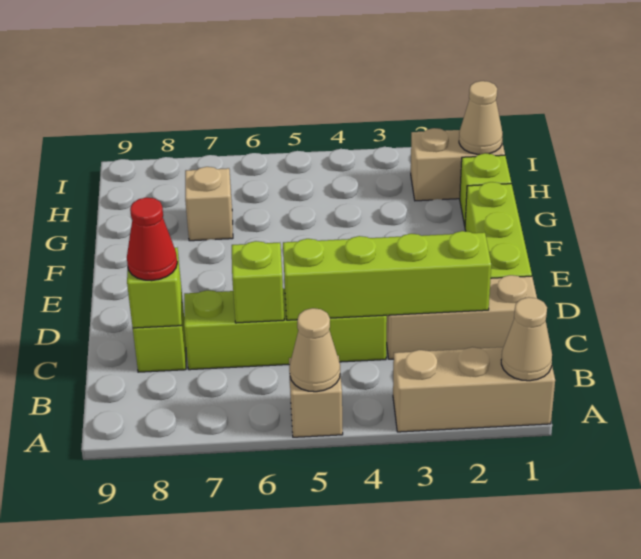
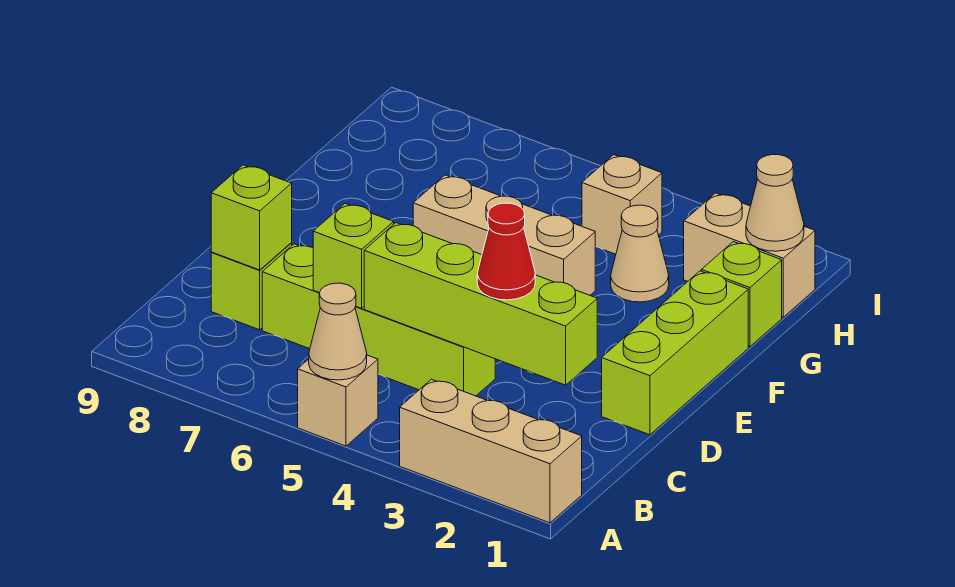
tan cone A1 level 2 -> tan cone G3 level 1
tan brick C1:C3 level 1 -> tan brick F4:F6 level 1
red cone C8 level 3 -> red cone C3 level 3
tan brick G7 level 1 -> tan brick H4 level 1

